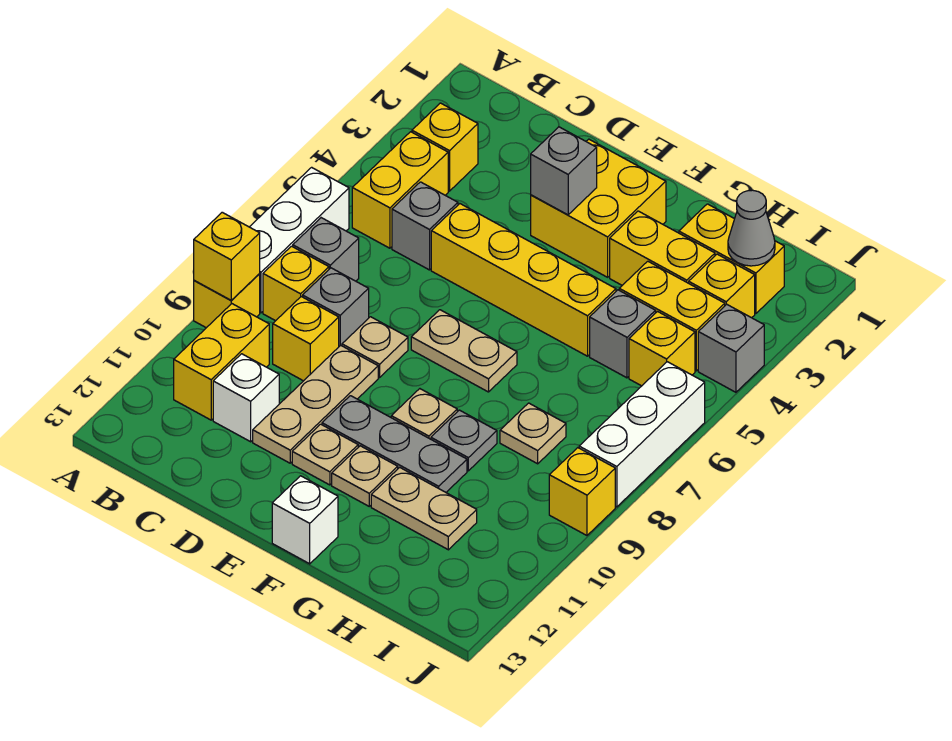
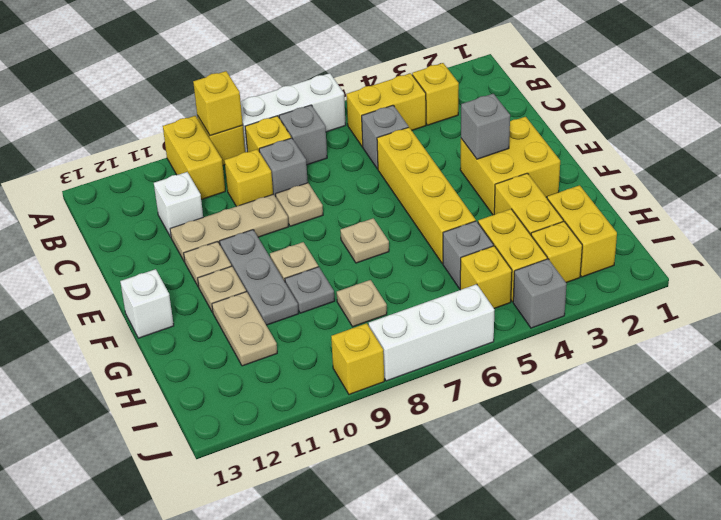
yellow brick B10:B11 level 1 -> yellow brick A10:B10 level 1
tan plate E7:F7 level 1 -> tan plate F7 level 1
grey cone I2 level 2 -> none

